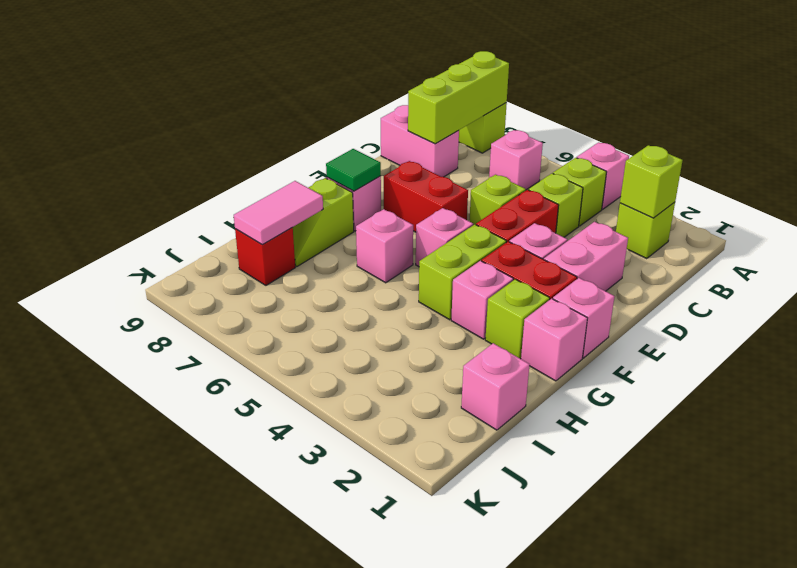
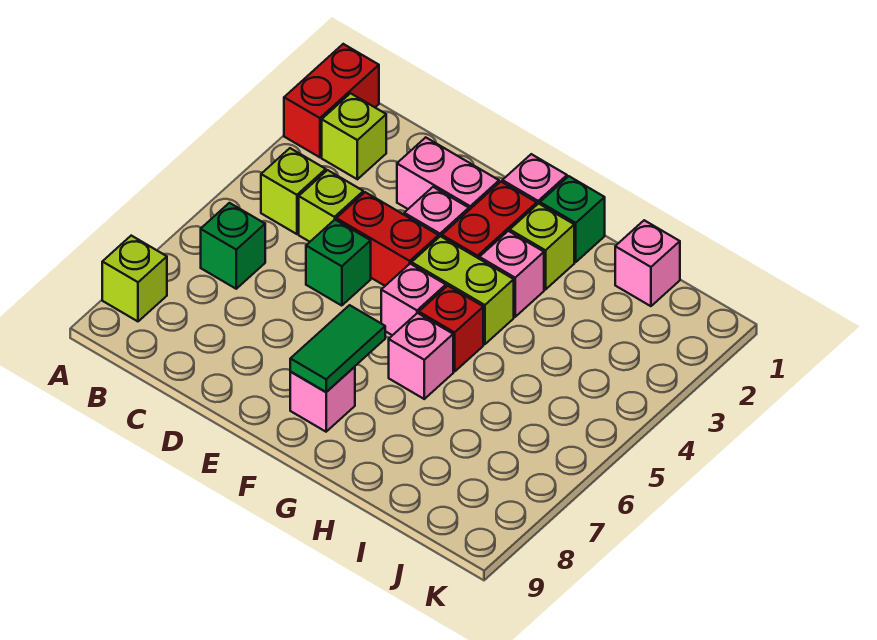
pink brick A4 level 1 -> none
lime brick A8:C8 level 2 -> none
lime brick B2 level 2 -> none
pink brick B6 level 1 -> green brick B6 level 1
pink brick C8:C9 level 1 -> none
lime brick D5 level 1 -> green brick D5 level 1
red brick E6:E7 level 1 -> red brick A1:A2 level 1
green tile F8 level 2 -> green tile F7:F8 level 2
pink brick G1 level 1 -> green brick G1 level 1
lime slope G8:H8 level 1 top G -> none
pink tile H8:I8 level 2 -> none
red brick I8 level 1 -> red brick G5 level 1

